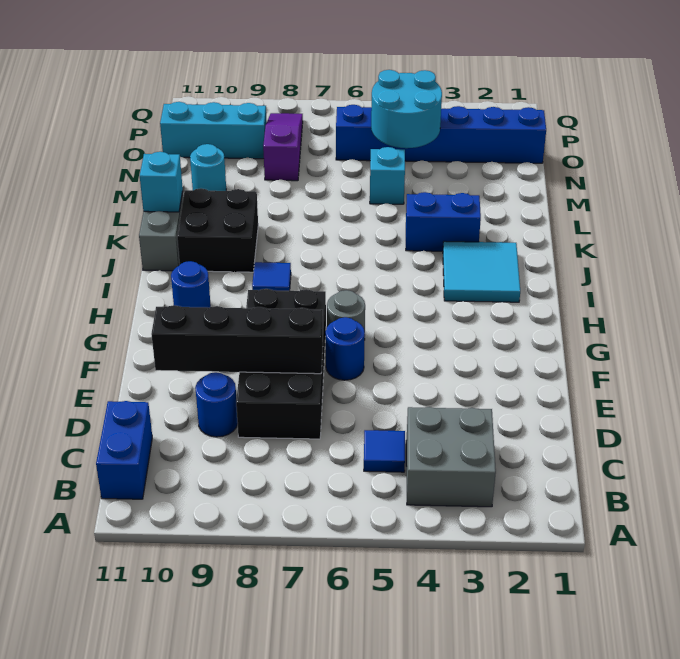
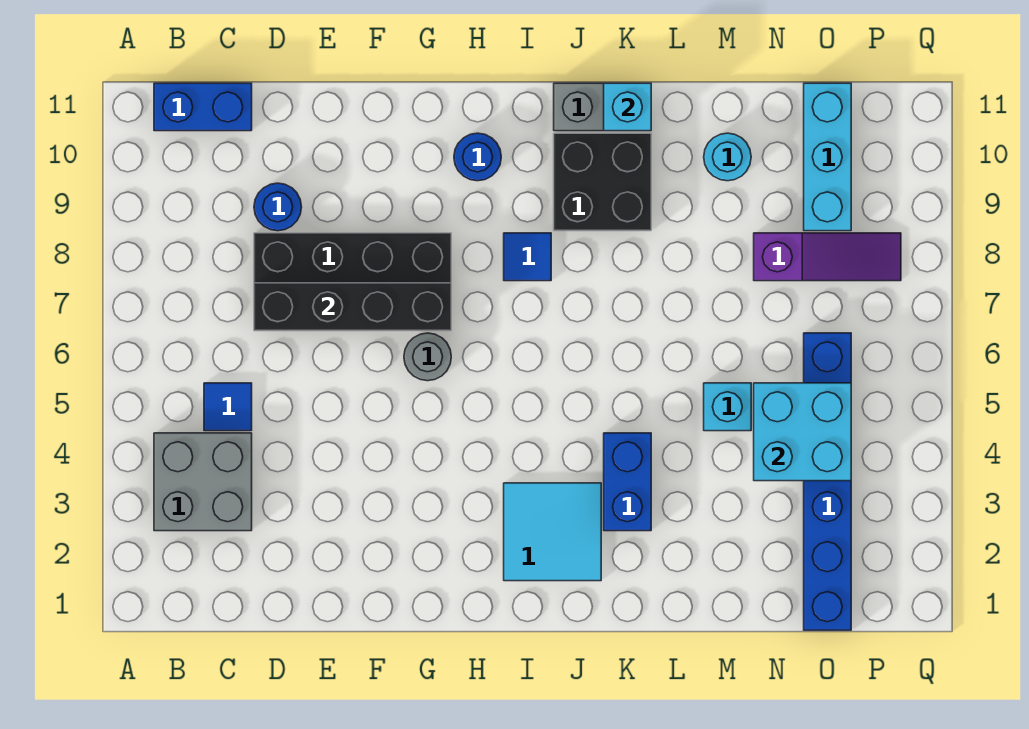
black brick E7:E10 level 2 -> black brick D7:G7 level 2
blue round brick F6 level 1 -> none
cyan round brick N4:O5 level 2 -> cyan brick N4:O5 level 2

